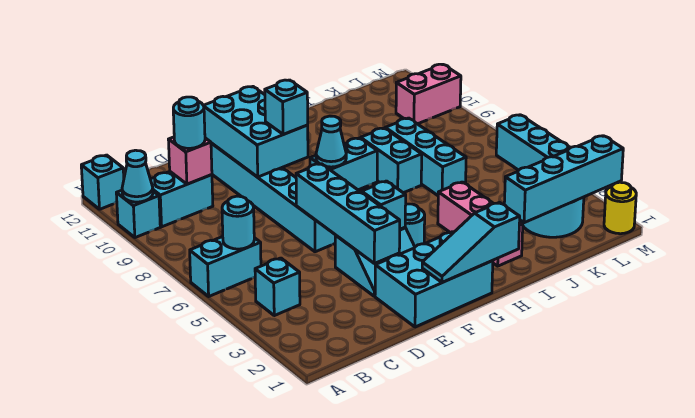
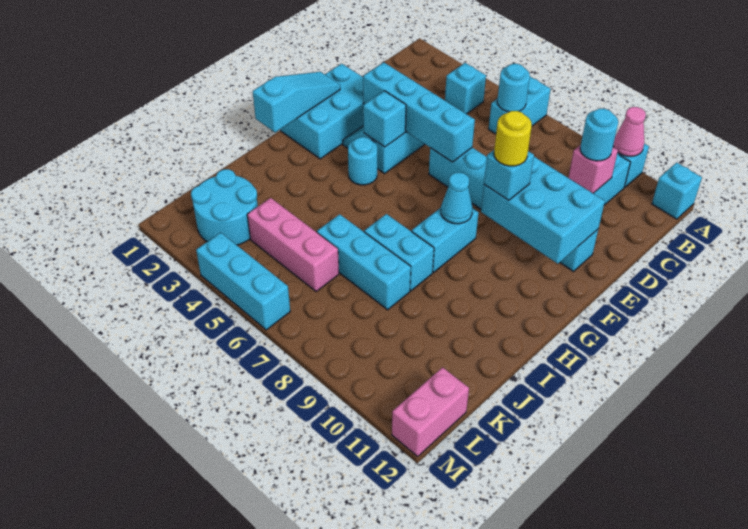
cyan cone A10 level 2 -> pink cone A10 level 2
pink brick I2:I4 level 1 -> pink brick K4:K6 level 1
cyan brick J2:M2 level 2 -> none
pink brick L10:M10 level 1 -> pink brick L12:M12 level 1
yellow round brick M1 level 1 -> yellow round brick F9 level 4

